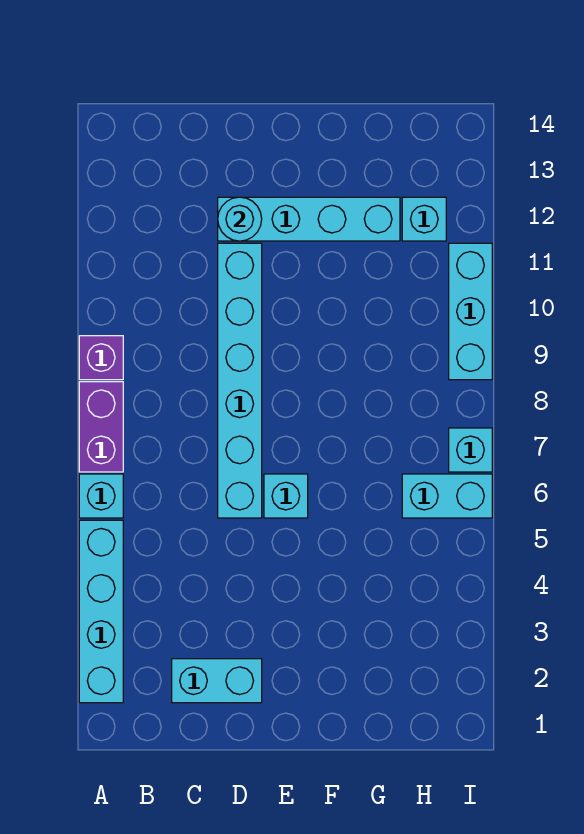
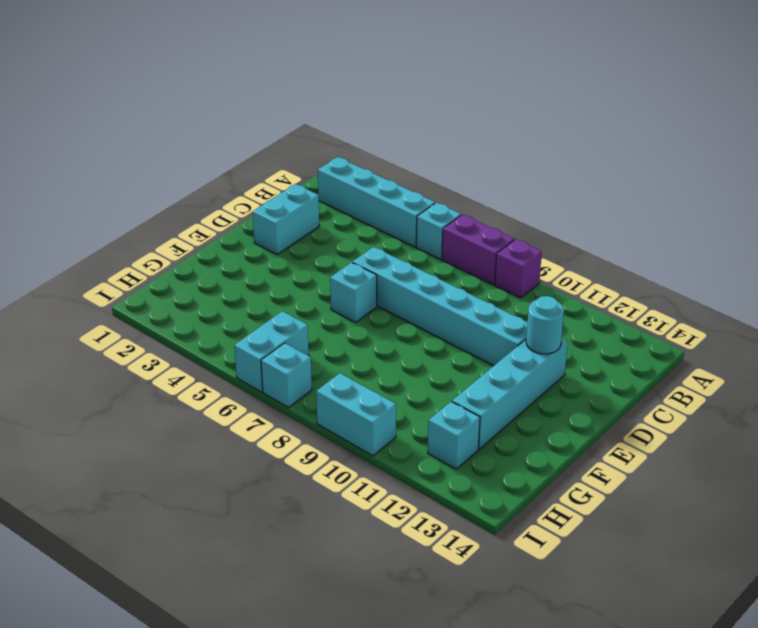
cyan brick I9:I11 level 1 -> cyan brick I9:I10 level 1

